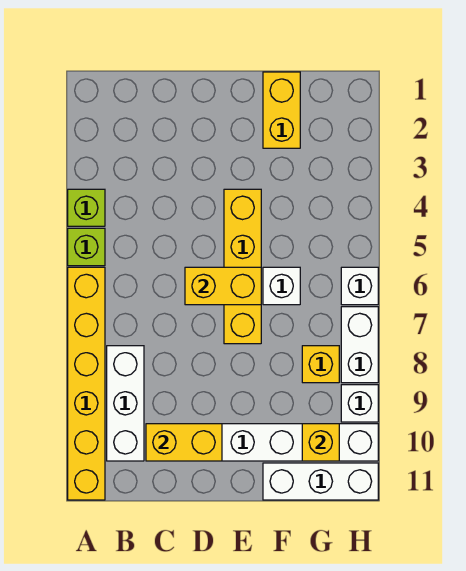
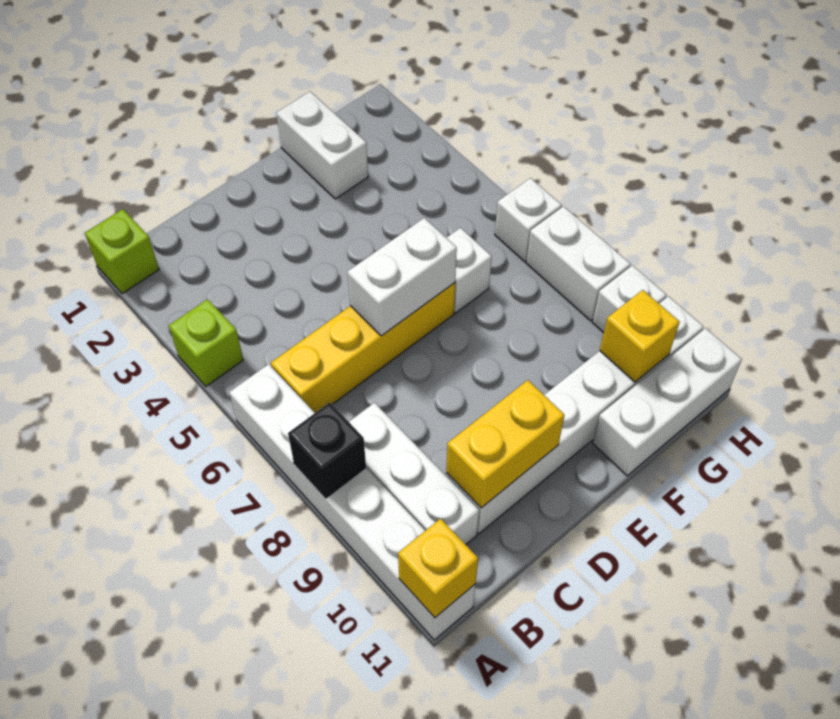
lime brick A5 level 1 -> lime brick A1 level 1
yellow brick A6:A11 level 1 -> white brick A6:A11 level 1
none -> black brick A8 level 2
yellow brick D6:E6 level 2 -> white brick D6:E6 level 2
yellow brick E4:E7 level 1 -> yellow brick B6:E6 level 1
yellow brick F1:F2 level 1 -> white brick F1:F2 level 1
yellow brick G8 level 1 -> yellow brick A11 level 2

